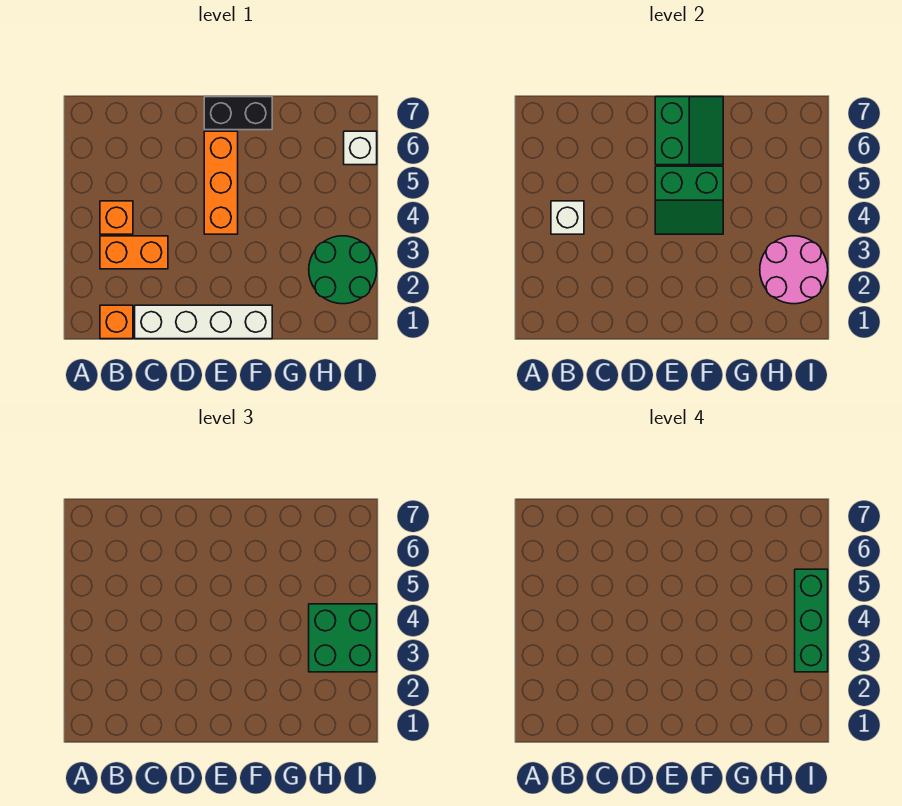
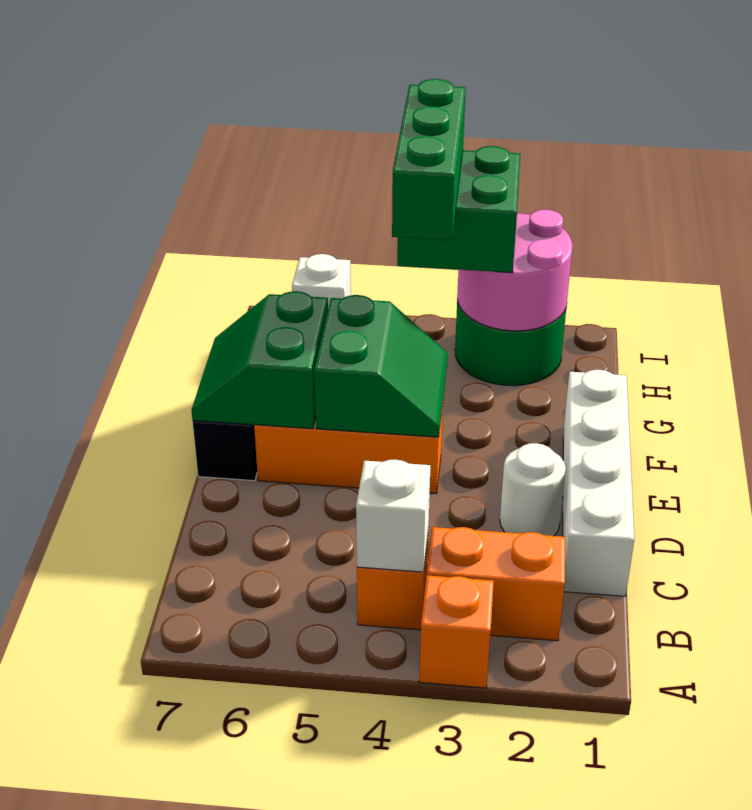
orange brick B1 level 1 -> orange brick A3 level 1
orange brick B3:C3 level 1 -> orange brick B2:B3 level 1
none -> white round brick D2 level 1
green slope E6:F7 level 2 top E -> green slope E6:F7 level 2 top 6
green brick I3:I5 level 4 -> green brick G4:I4 level 4

